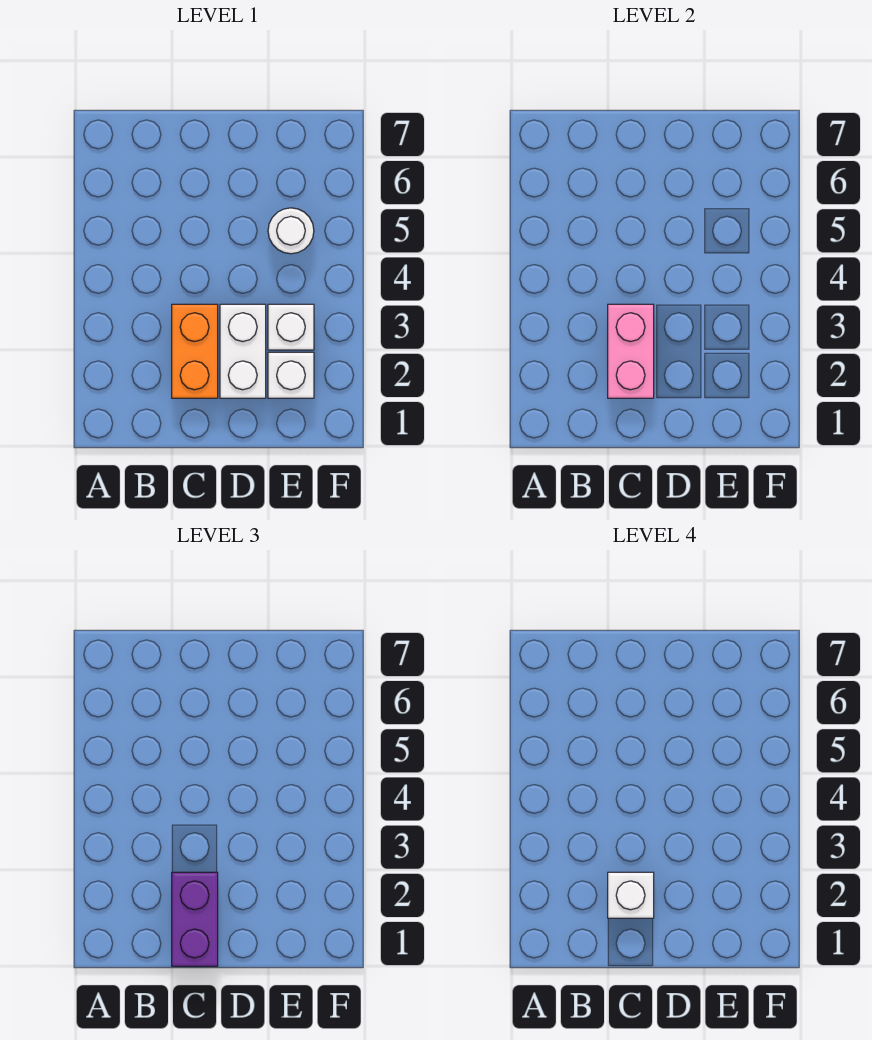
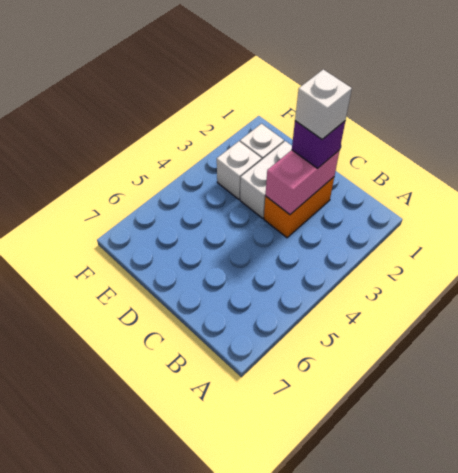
purple brick C1:C2 level 3 -> purple brick C2 level 3
white round brick E5 level 1 -> none

